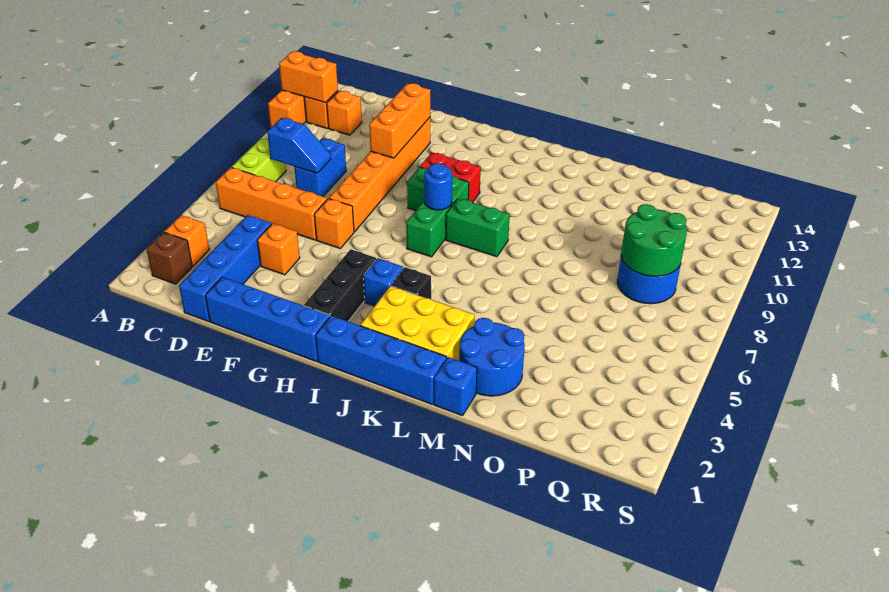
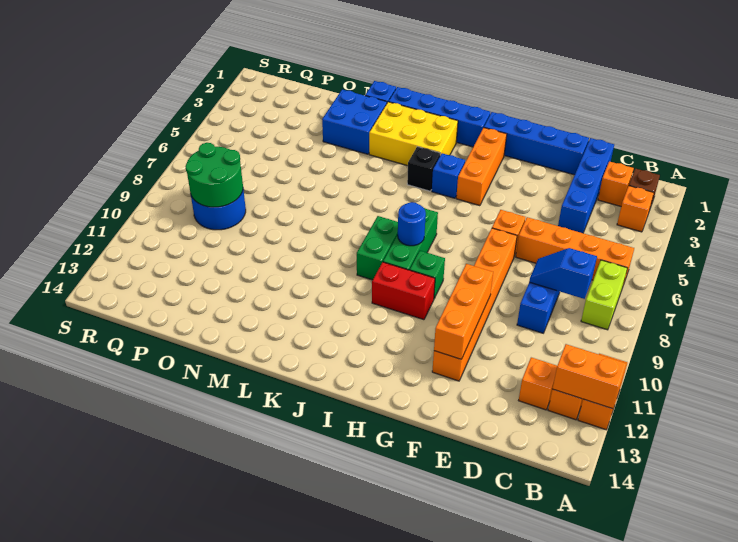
orange brick E4 level 1 -> orange brick C2 level 1
black brick H2:H4 level 1 -> orange brick H2:H4 level 1
green brick J8:K8 level 1 -> green brick J8:J9 level 1
blue round brick M2:N3 level 1 -> blue brick M2:N3 level 1

